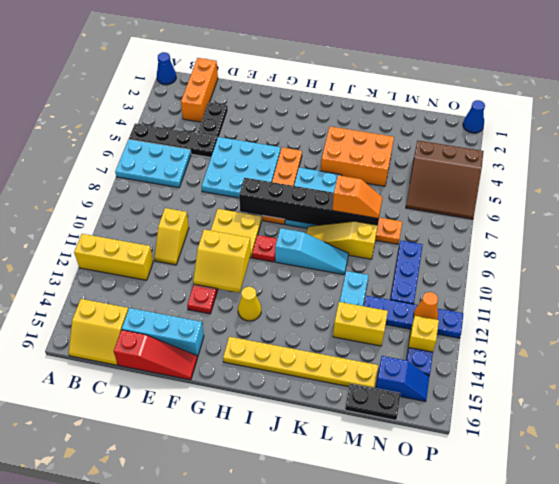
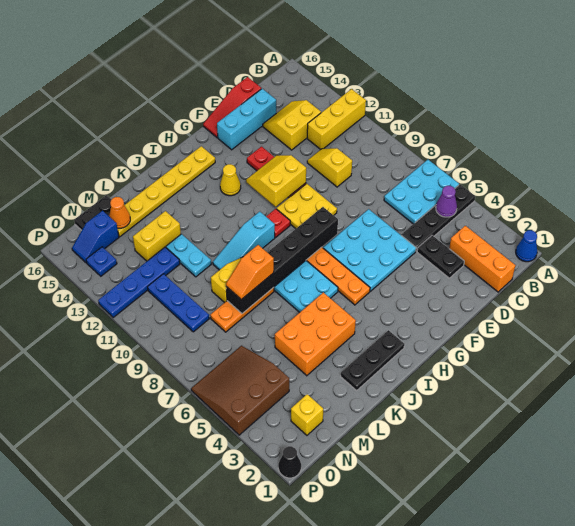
none -> purple cone B5 level 2
yellow slope B15:C16 level 1 top 15 -> yellow slope C13:D14 level 1 top 13
none -> black plate I2:K2 level 1
orange cone O12 level 2 -> orange cone M15 level 2
yellow brick O13 level 1 -> yellow brick N2 level 1
blue cone P1 level 1 -> black cone P1 level 1

